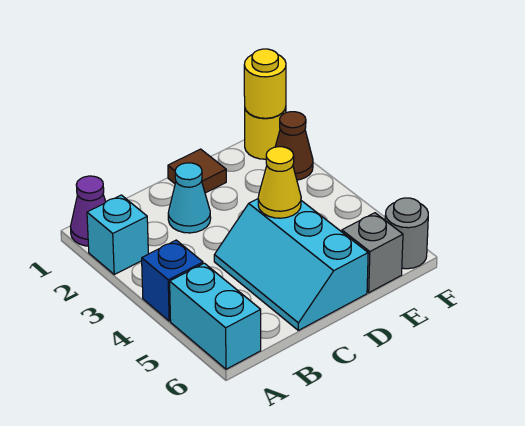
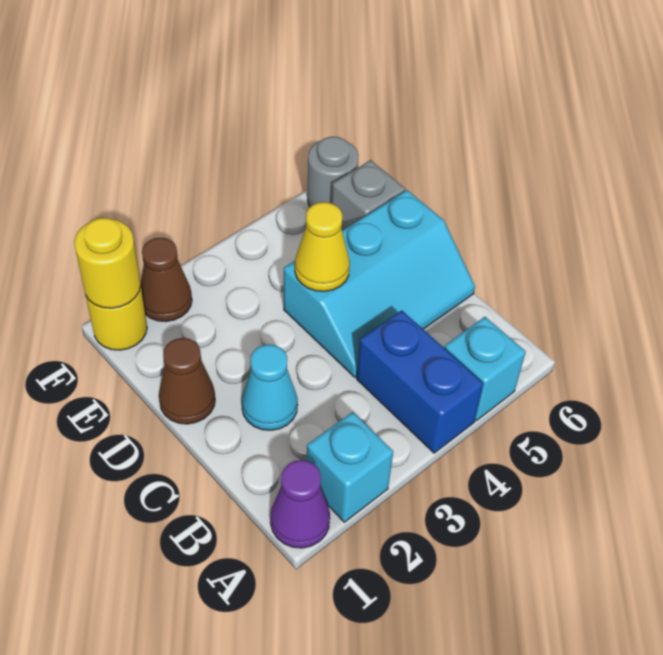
blue brick A4 level 1 -> blue brick A4:B4 level 1
cyan brick A5:A6 level 1 -> cyan brick A5 level 1
brown tile D1 level 1 -> brown cone D1 level 1

